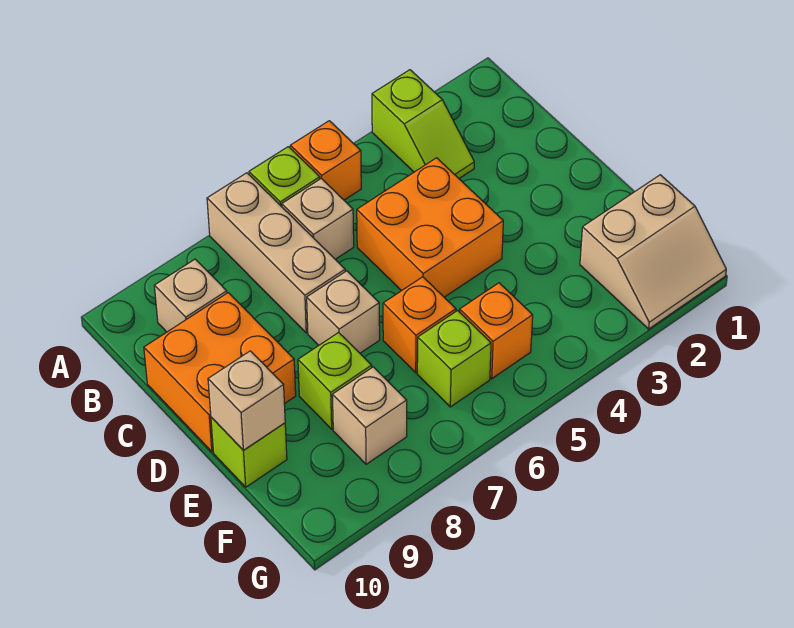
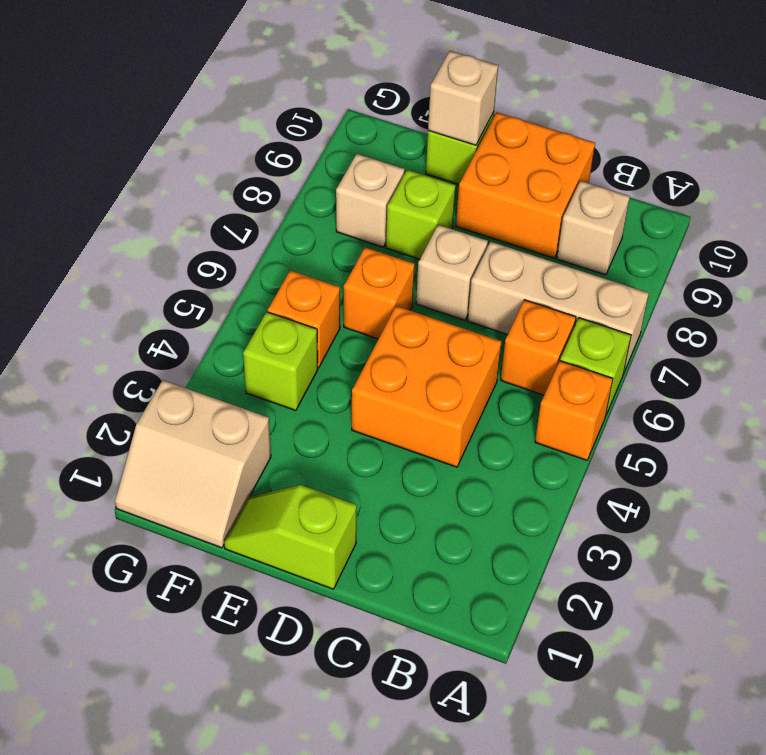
lime slope A3:B3 level 1 top A -> lime slope D1:E1 level 1 top D
tan brick B6 level 1 -> orange brick B6 level 1
tan slope F1:G2 level 1 top F -> tan slope F1:G2 level 1 top 2
lime brick F6 level 1 -> lime brick F4 level 1

